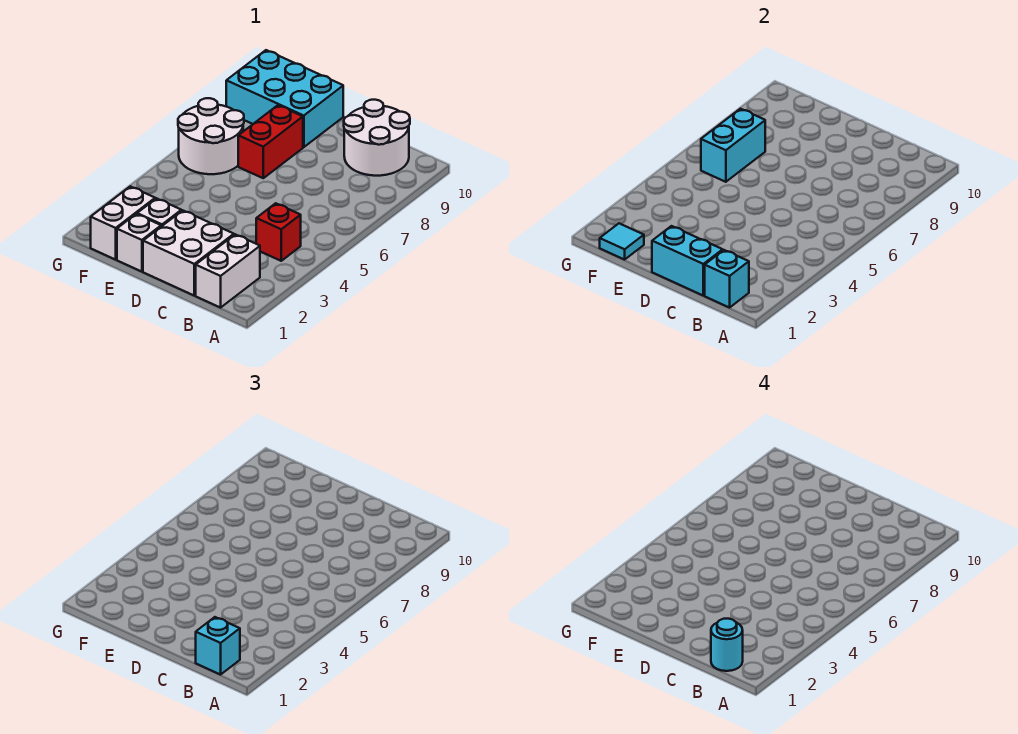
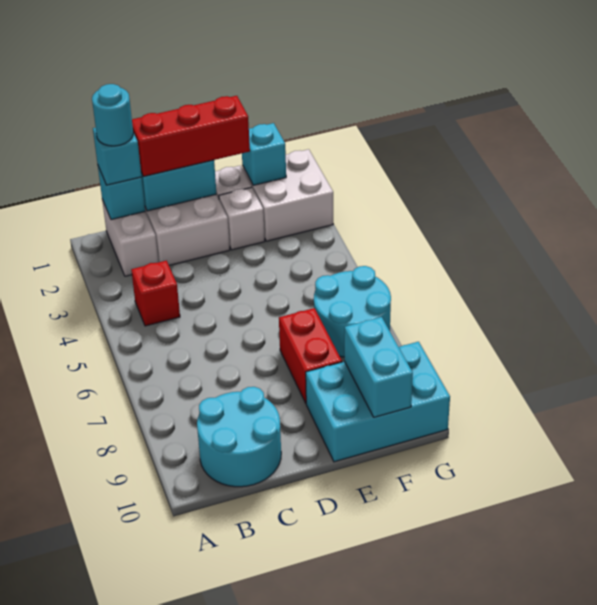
white round brick B9:C10 level 1 -> cyan round brick B9:C10 level 1
none -> red brick C1:E1 level 3
white brick F1:F2 level 1 -> white brick F1:G2 level 1
cyan tile F1 level 2 -> cyan brick F1 level 2
white round brick F6:G7 level 1 -> cyan round brick F6:G7 level 1
cyan brick F6:F7 level 2 -> cyan brick F9:F10 level 2

